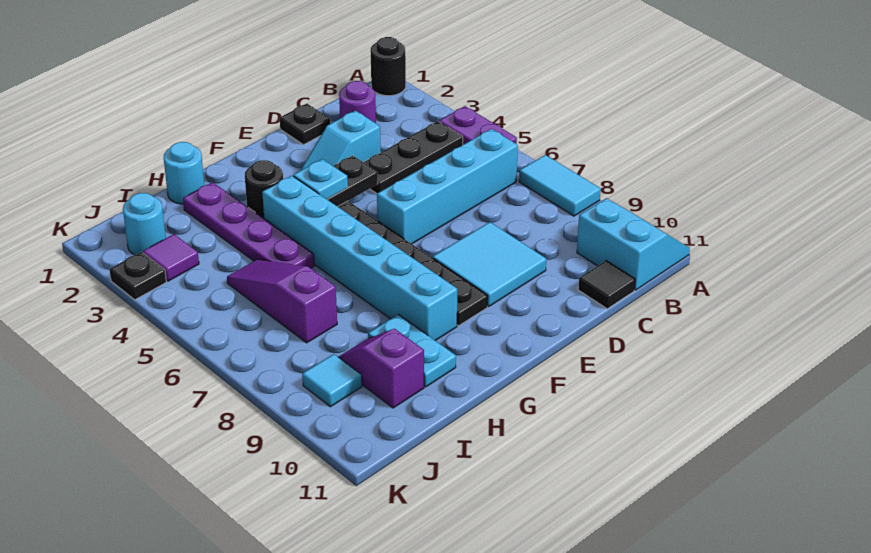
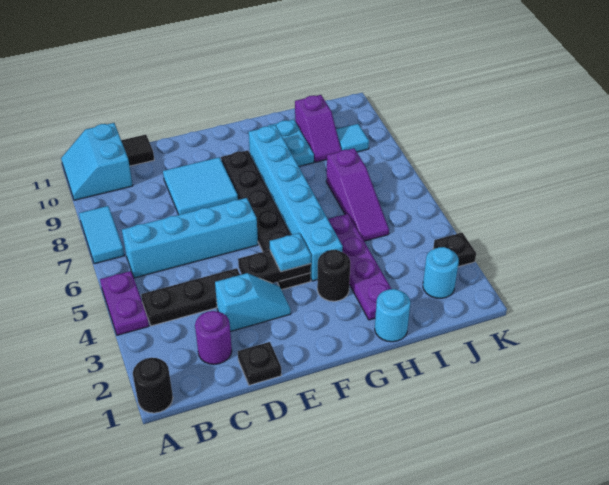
purple tile J3 level 1 -> none

